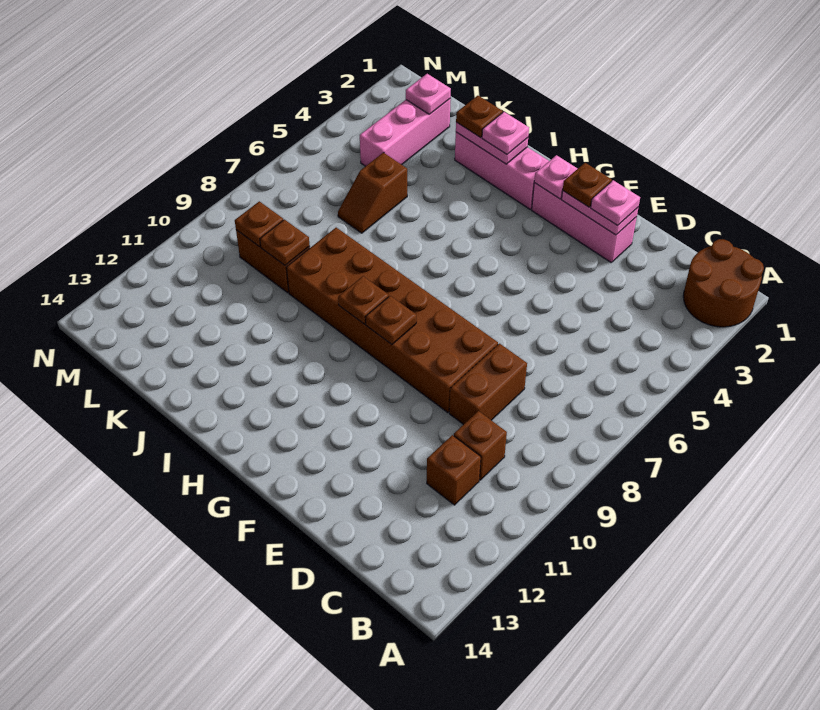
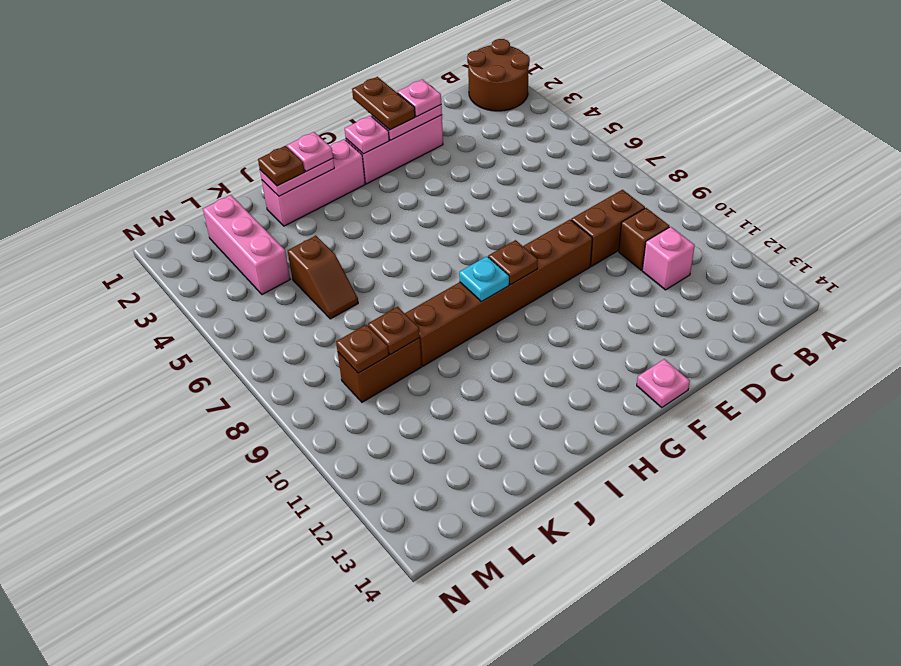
brown brick C11 level 1 -> pink brick C11 level 1
brown brick D8:D9 level 1 -> brown brick C9:D9 level 1
brown brick E8:J9 level 1 -> brown brick E9:J9 level 1
brown plate F2 level 3 -> brown plate F1:F2 level 3
brown plate H9 level 2 -> cyan plate H9 level 2
pink plate L2 level 2 -> pink plate F14 level 1

